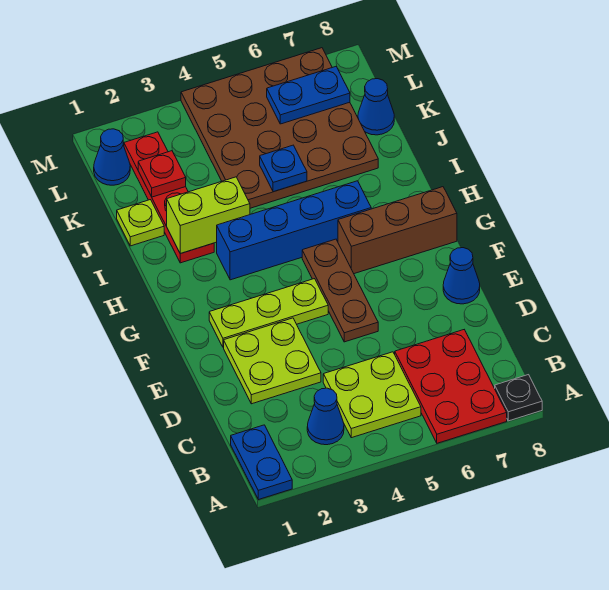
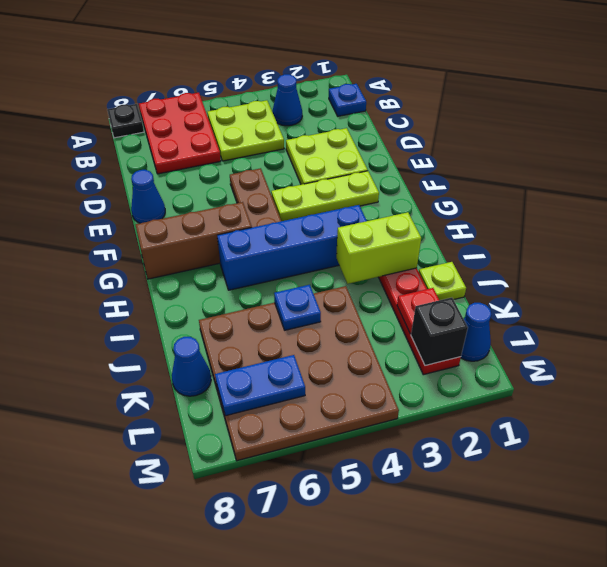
blue plate A1:B1 level 1 -> blue plate B1 level 1
none -> black brick L2 level 2

